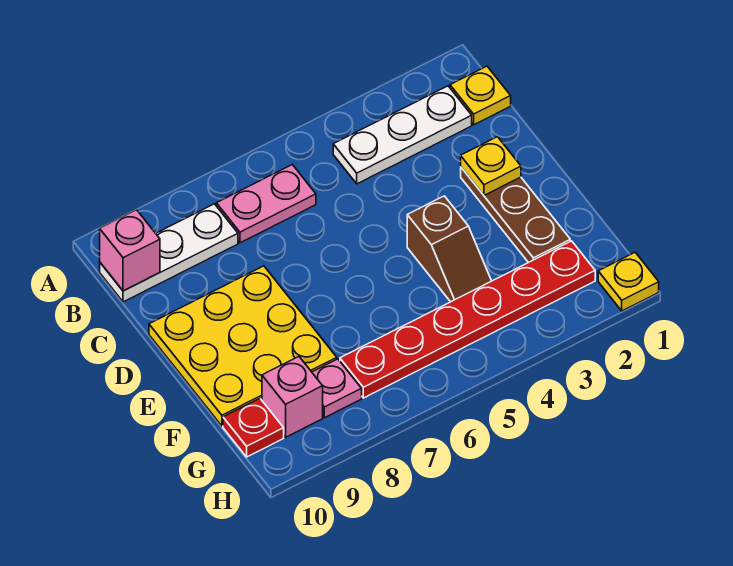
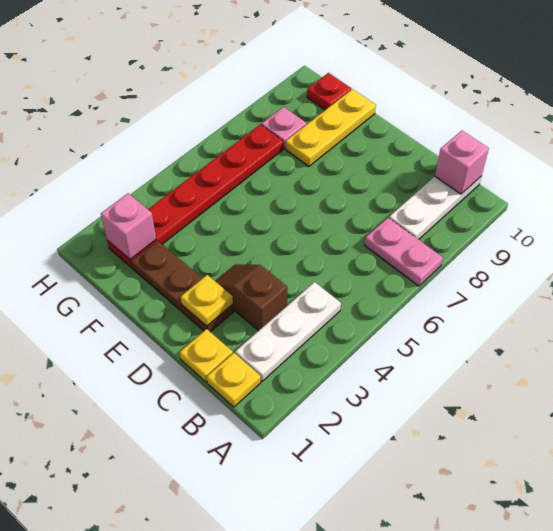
pink plate B6:B7 level 1 -> pink plate A7:B7 level 1
yellow plate D8:F10 level 1 -> yellow plate F8:F10 level 1
brown slope E4:F4 level 1 top E -> brown slope C3:D3 level 1 top C
pink brick G9 level 1 -> pink brick G2 level 2
yellow plate H1 level 1 -> yellow plate C1 level 1

